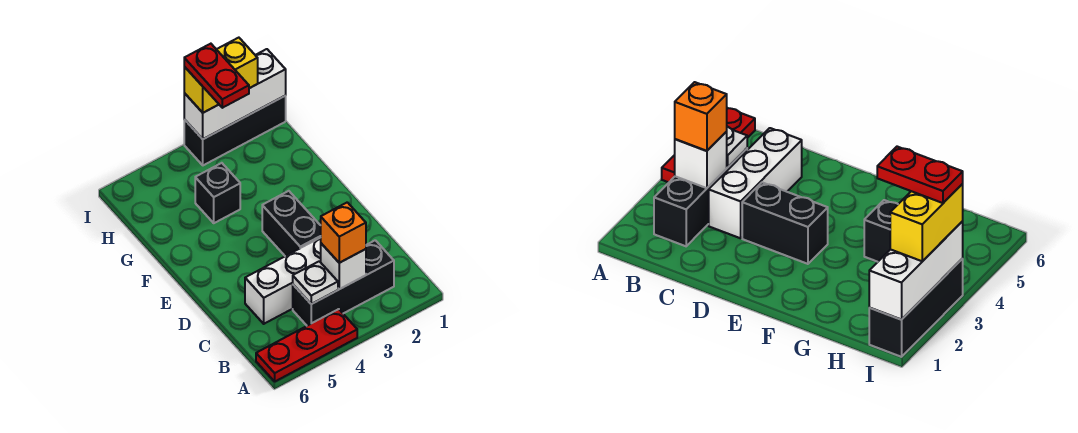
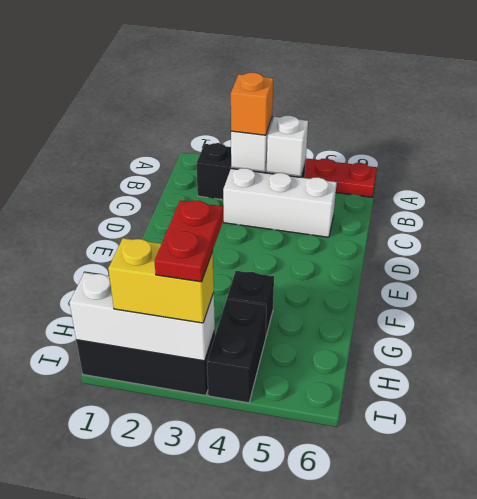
white plate B4 level 2 -> white brick B4 level 2
black brick D3:E3 level 1 -> black brick H4:I4 level 1

